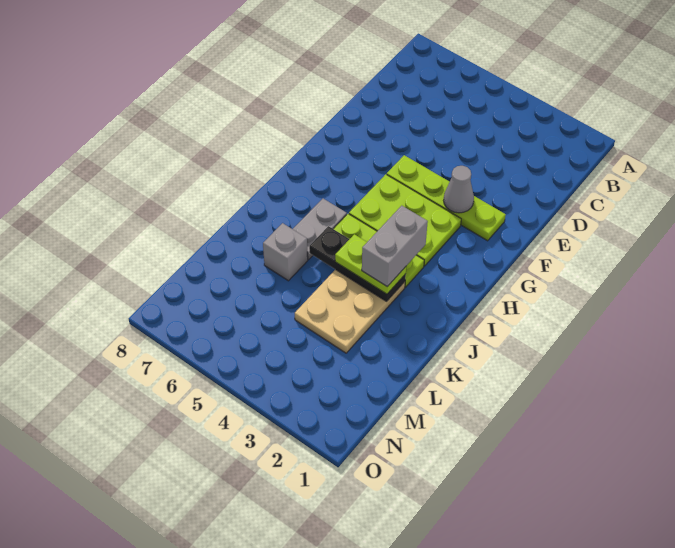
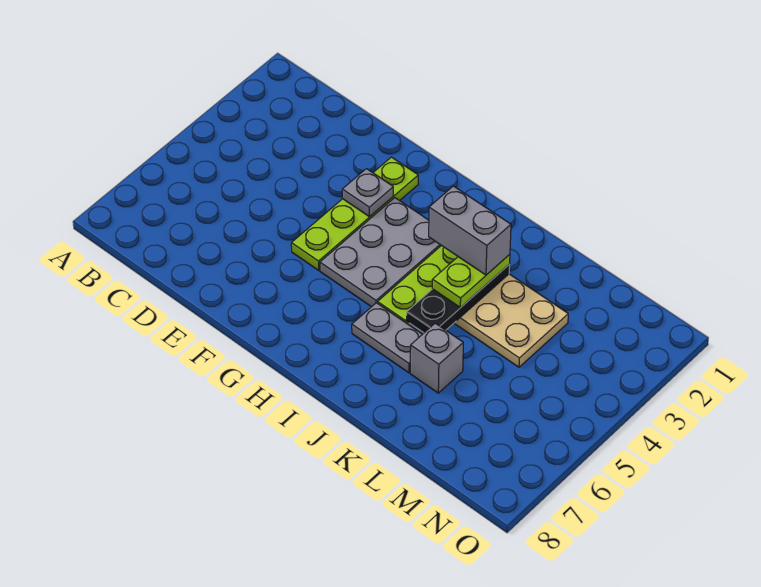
grey cone F3 level 2 -> grey plate F3 level 2
lime plate G3:H5 level 1 -> grey plate G3:H5 level 1

